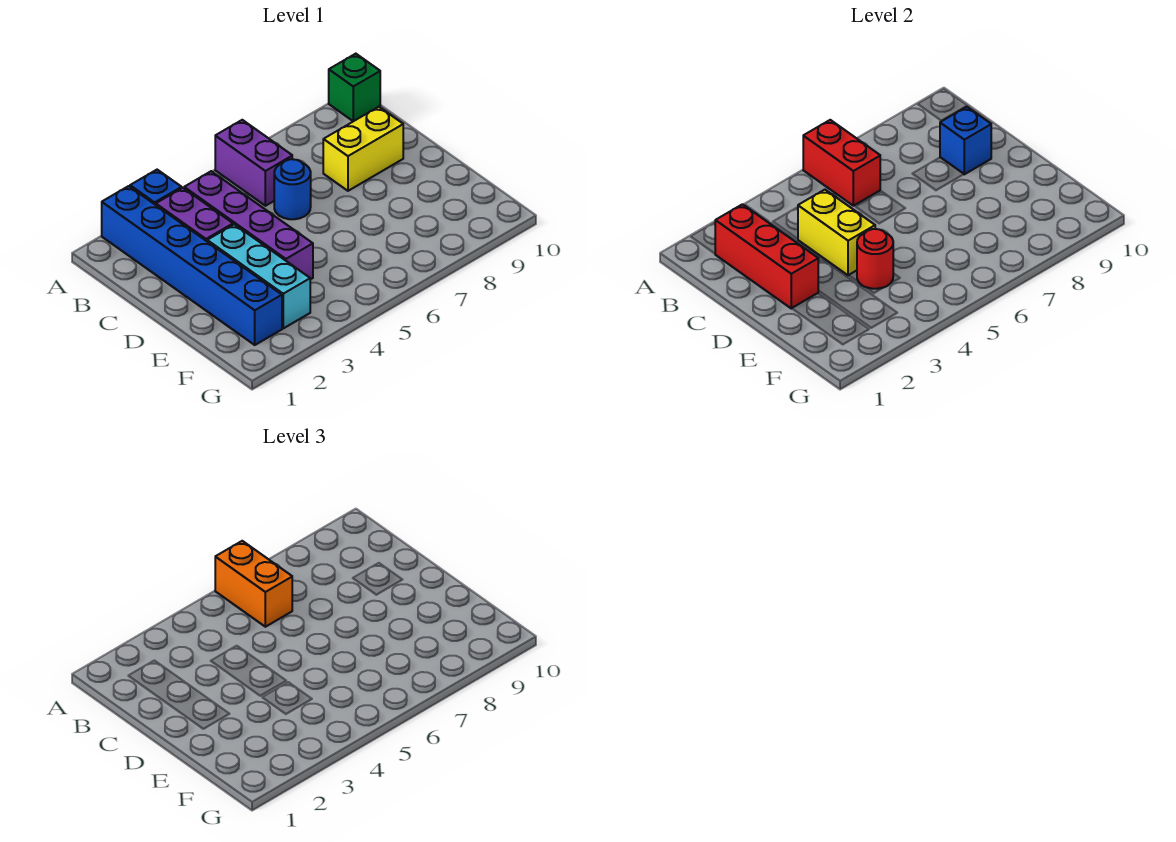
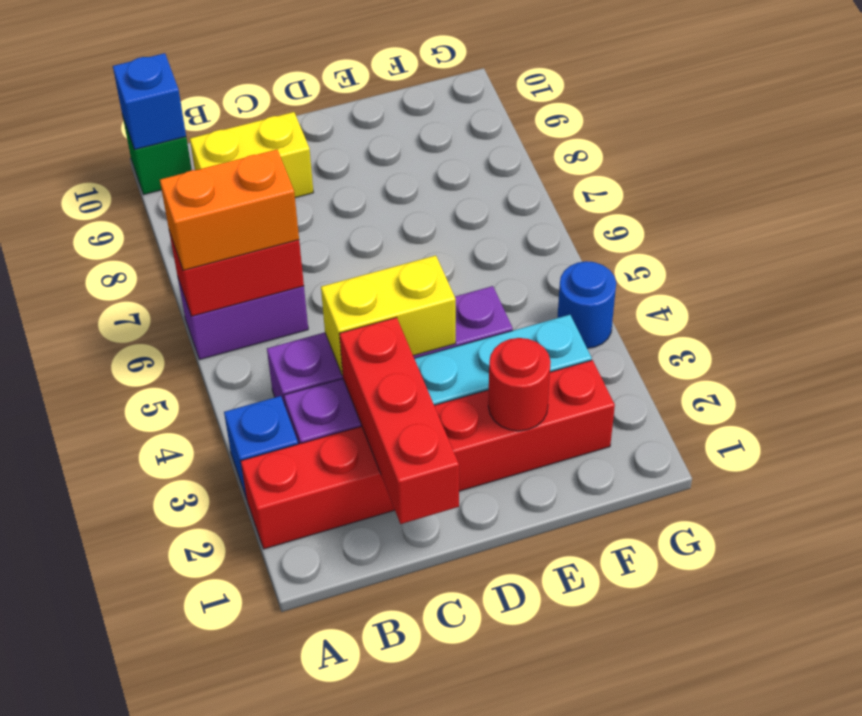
blue brick A2:F2 level 1 -> red brick A2:F2 level 1
red brick B2:D2 level 2 -> red brick C1:C3 level 2
blue round brick C6 level 1 -> blue round brick G4 level 1
yellow brick C8:C9 level 1 -> yellow brick B9:C9 level 1
blue brick C9 level 2 -> blue brick A10 level 2
red round brick E4 level 2 -> red round brick E2 level 2

